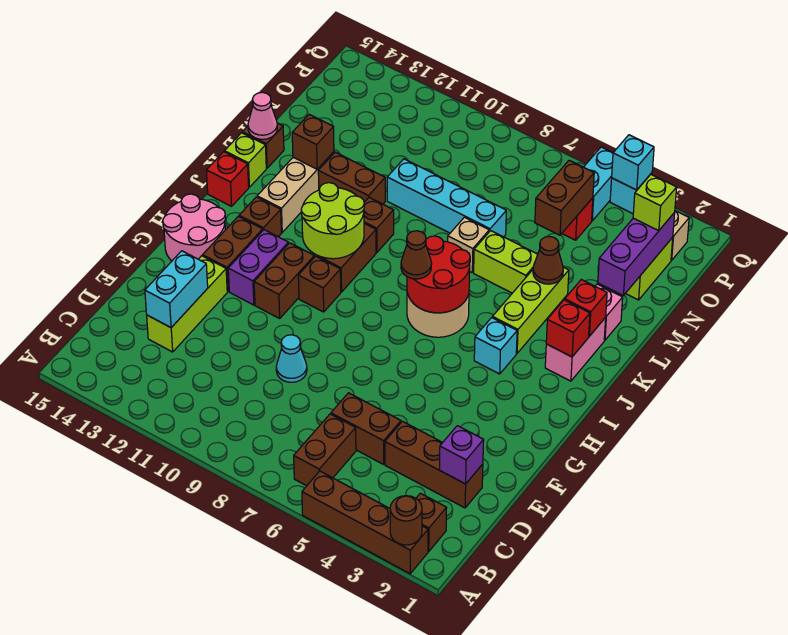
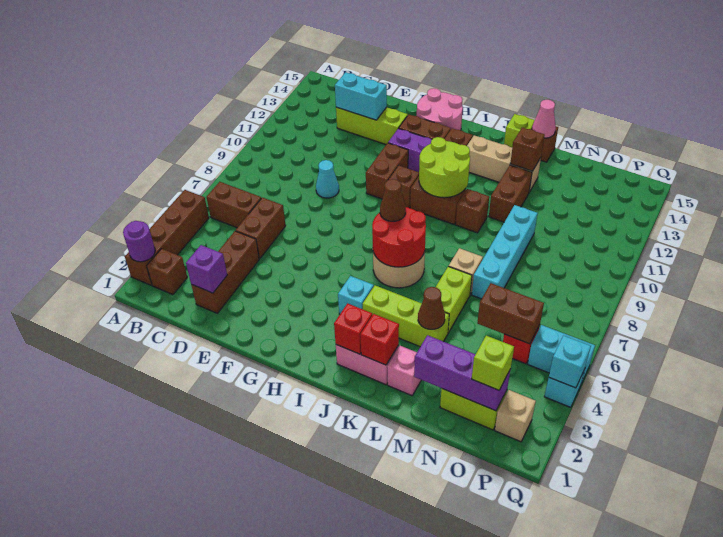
brown round brick A2 level 2 -> purple round brick A2 level 2
brown brick G11:H11 level 1 -> brown brick G10:G11 level 1
red brick J15 level 1 -> none

